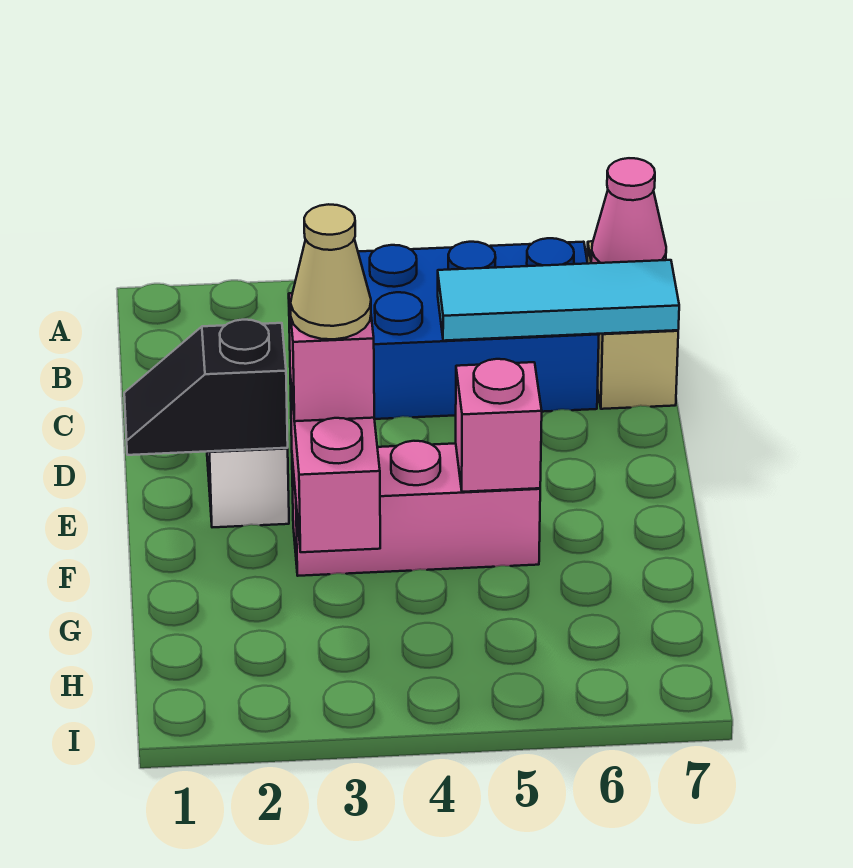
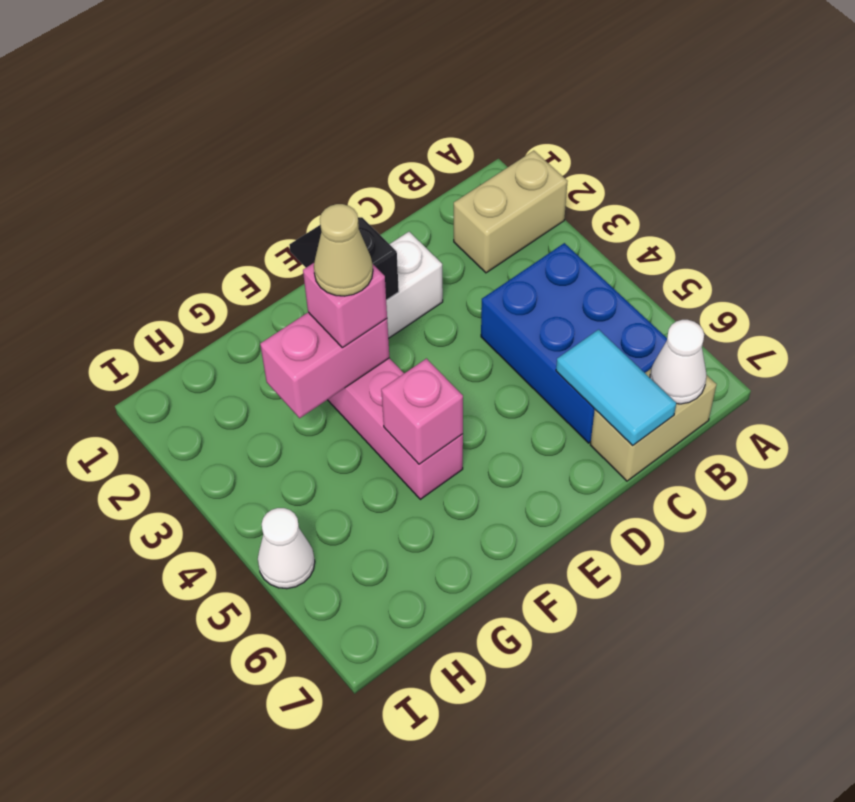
none -> tan brick A2:B2 level 1
pink cone B7 level 2 -> white cone B7 level 2
cyan tile C5:C7 level 2 -> cyan tile C6:C7 level 2
none -> white cone I5 level 1

